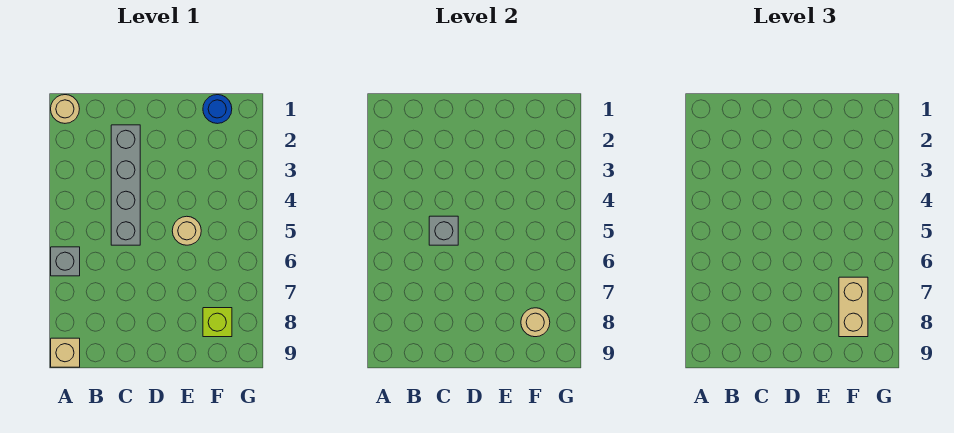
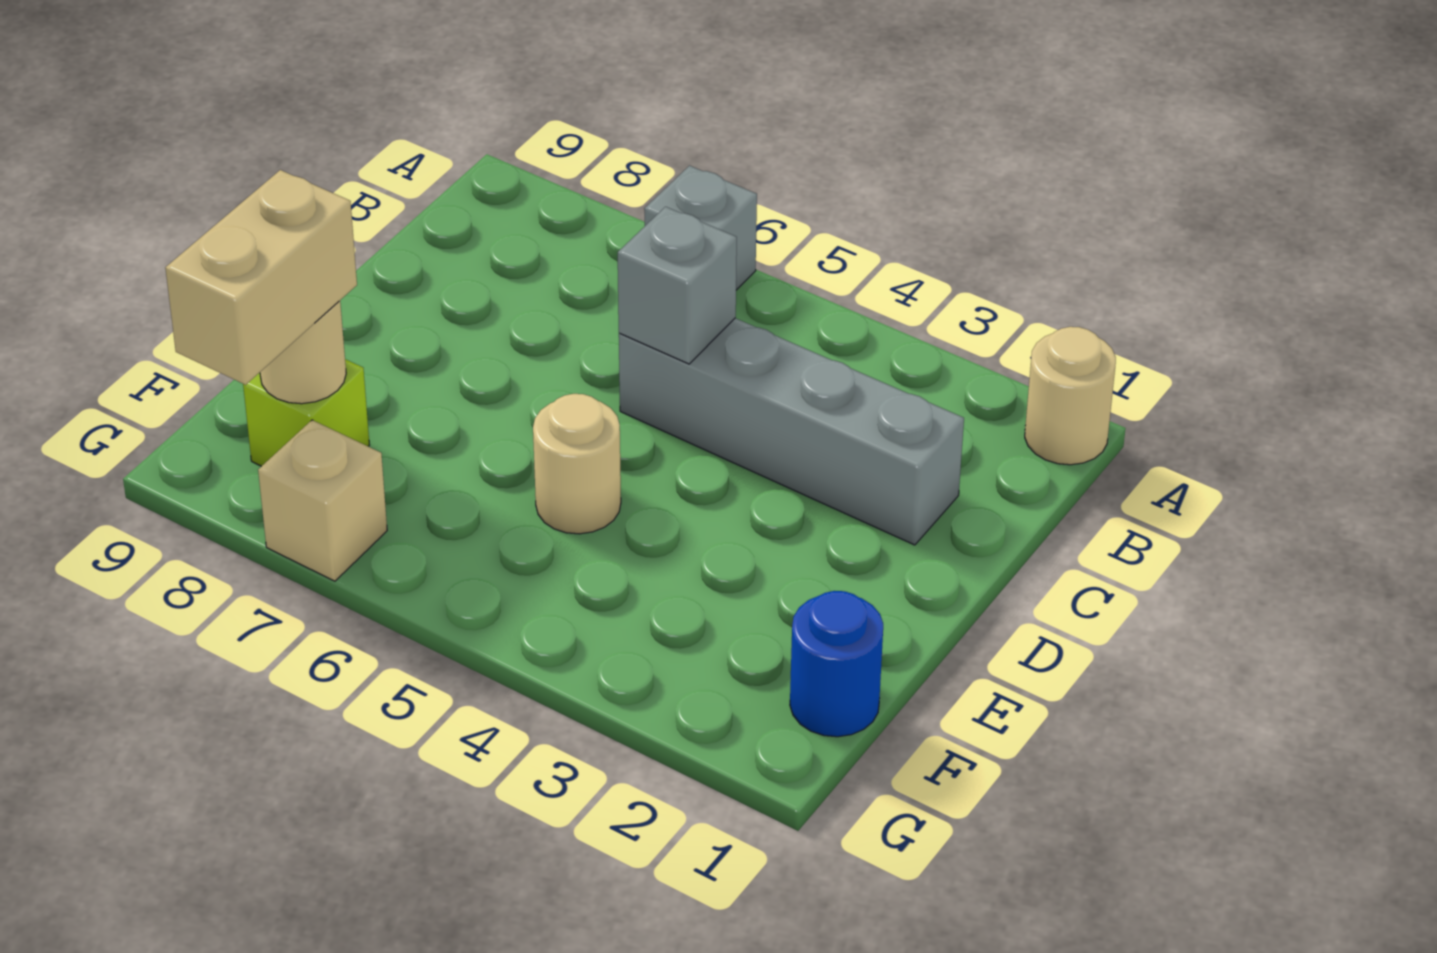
tan brick A9 level 1 -> tan brick G7 level 1
tan brick F7:F8 level 3 -> tan brick F8:G8 level 3

